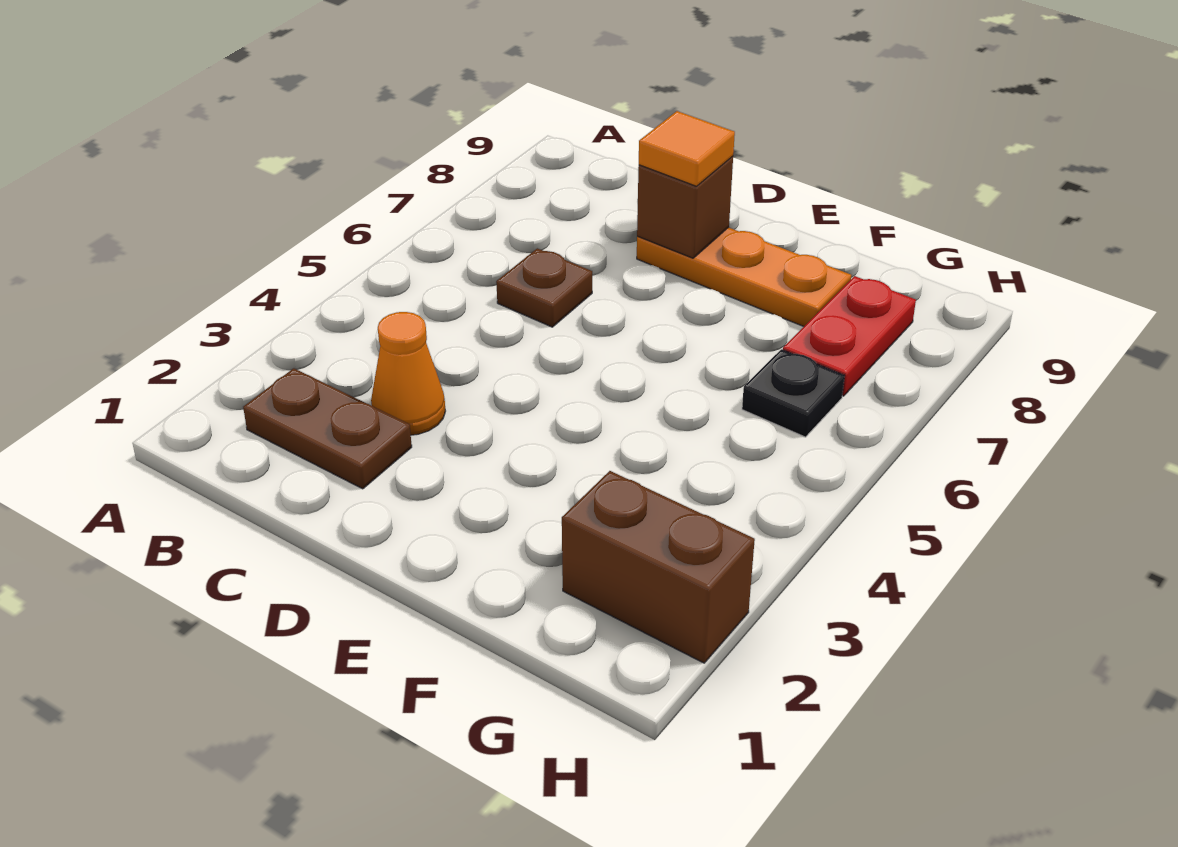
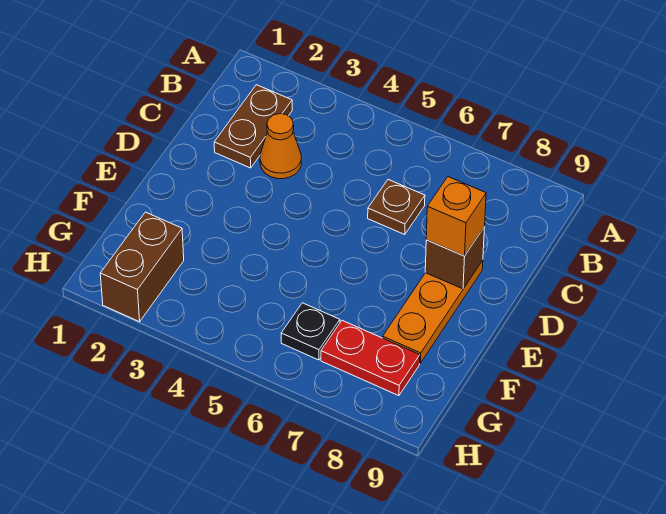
orange tile D8 level 3 -> orange brick D8 level 3

